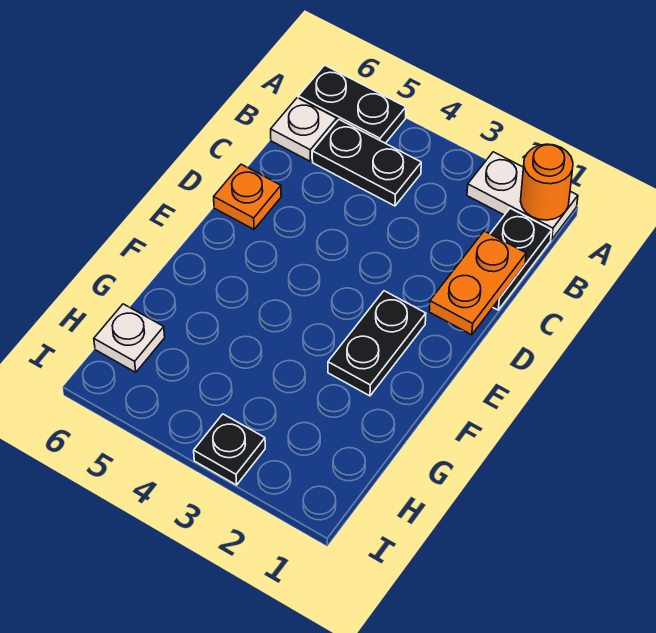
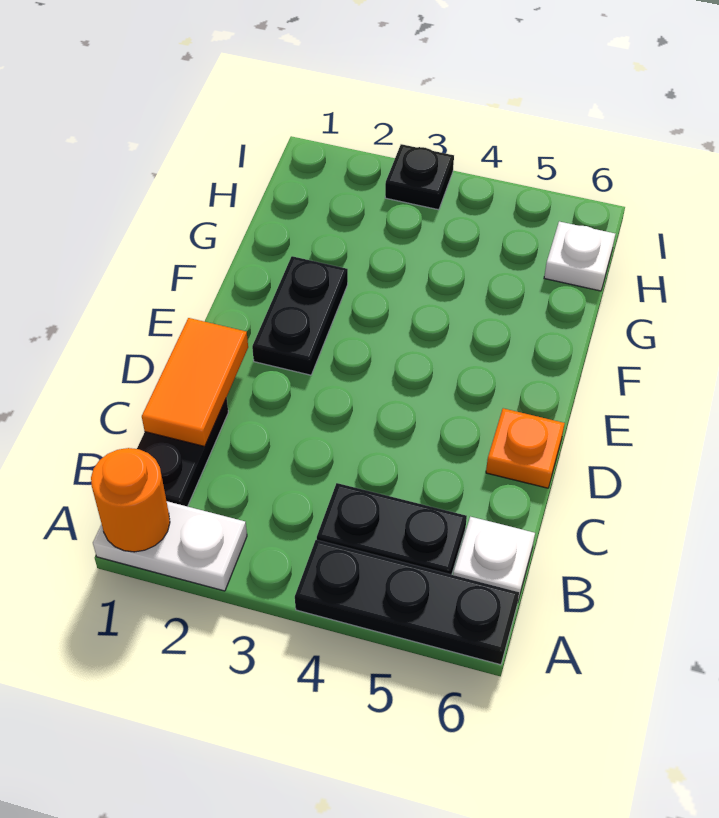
black plate A5:A6 level 1 -> black plate A4:A6 level 1
orange plate C1:D1 level 2 -> orange tile C1:D1 level 2

